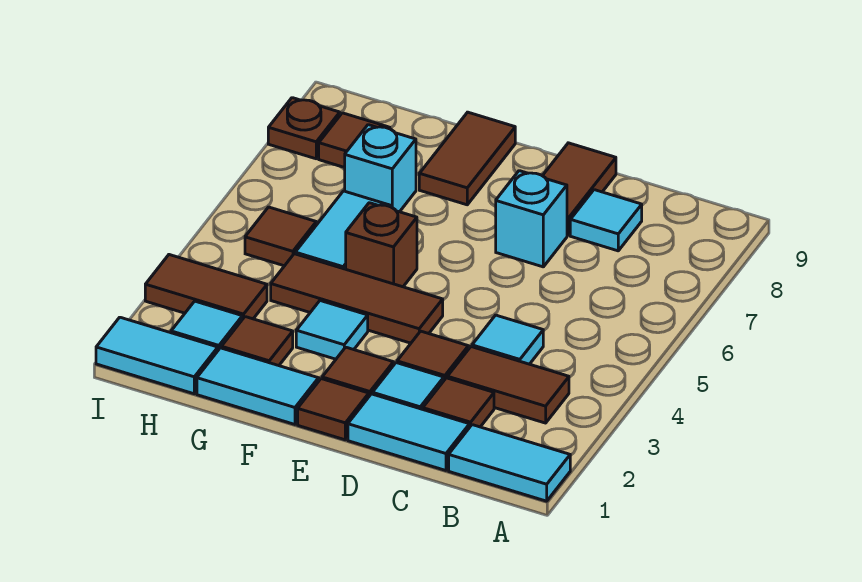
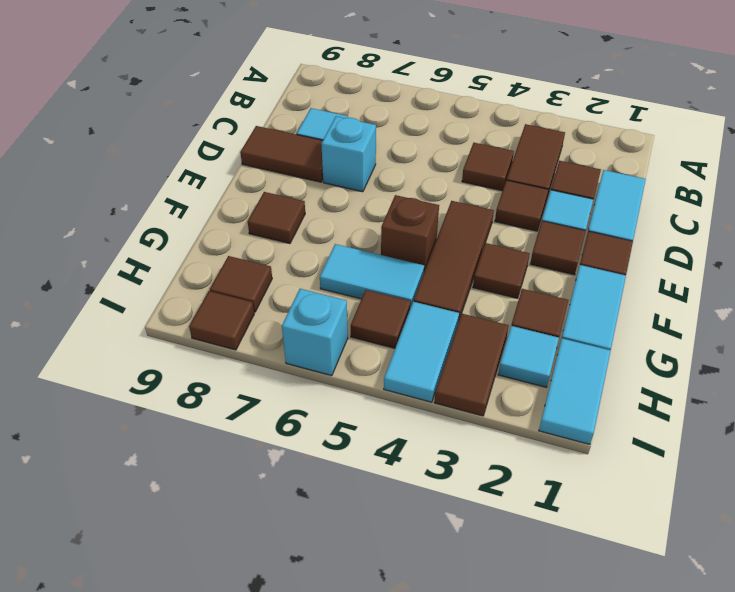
cyan tile A1:B1 level 1 -> cyan tile H4:I4 level 1
cyan tile C4 level 1 -> brown tile C4 level 1
cyan tile F3 level 1 -> brown tile F3 level 1
brown tile F8:F9 level 1 -> brown tile F8 level 1
cyan brick G7 level 1 -> cyan brick I6 level 1
brown plate I8 level 1 -> brown tile I8 level 1

